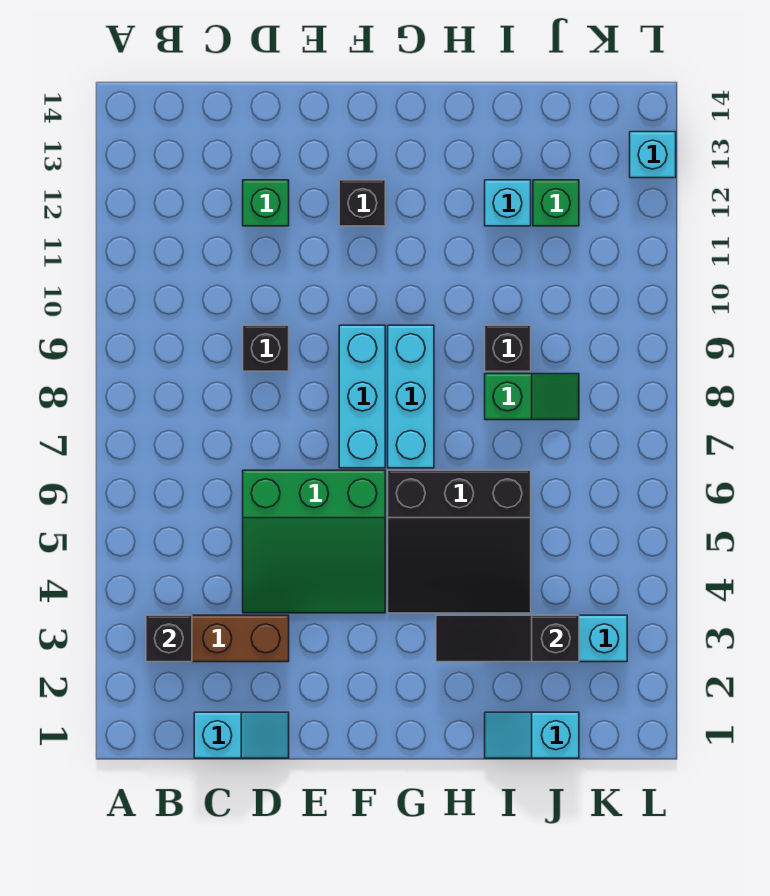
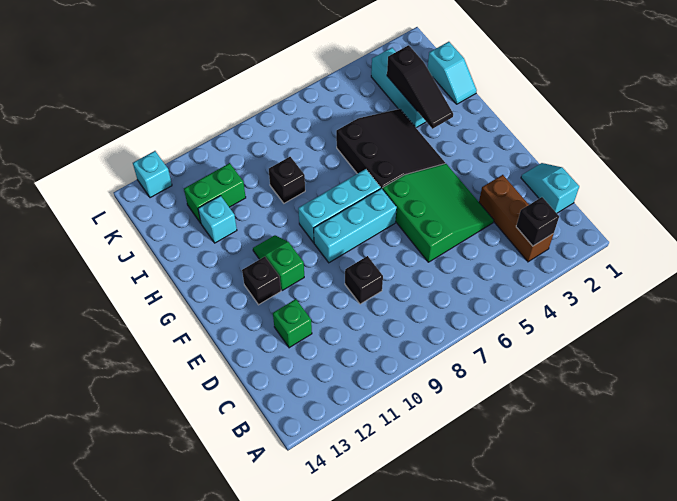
green slope I8:J8 level 1 top I -> green slope F11:G11 level 1 top F
green brick J12 level 1 -> green brick J11:J12 level 1

